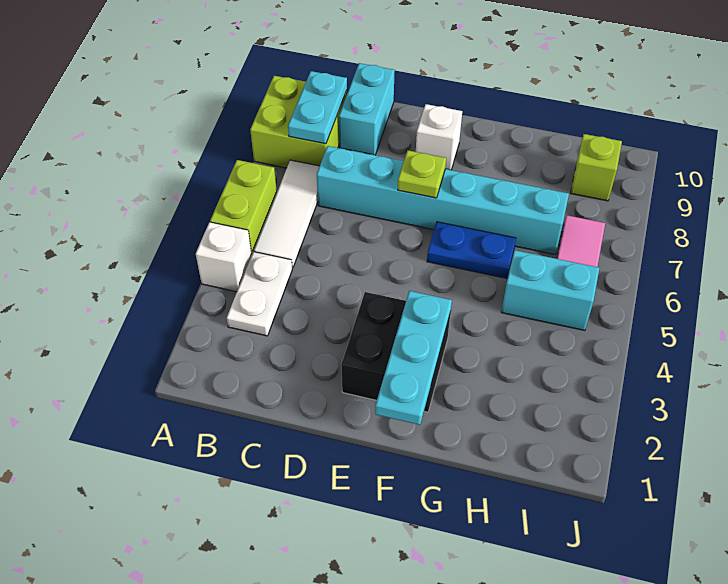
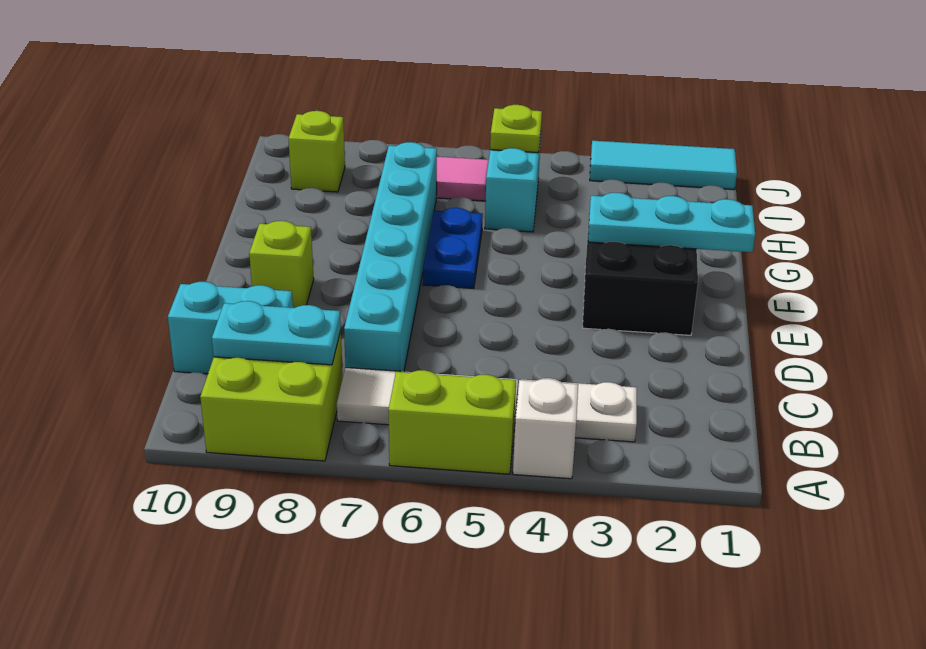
lime plate E7 level 2 -> lime plate I5 level 2
white brick E9 level 1 -> lime brick E9 level 1
none -> cyan tile J1:J3 level 1

